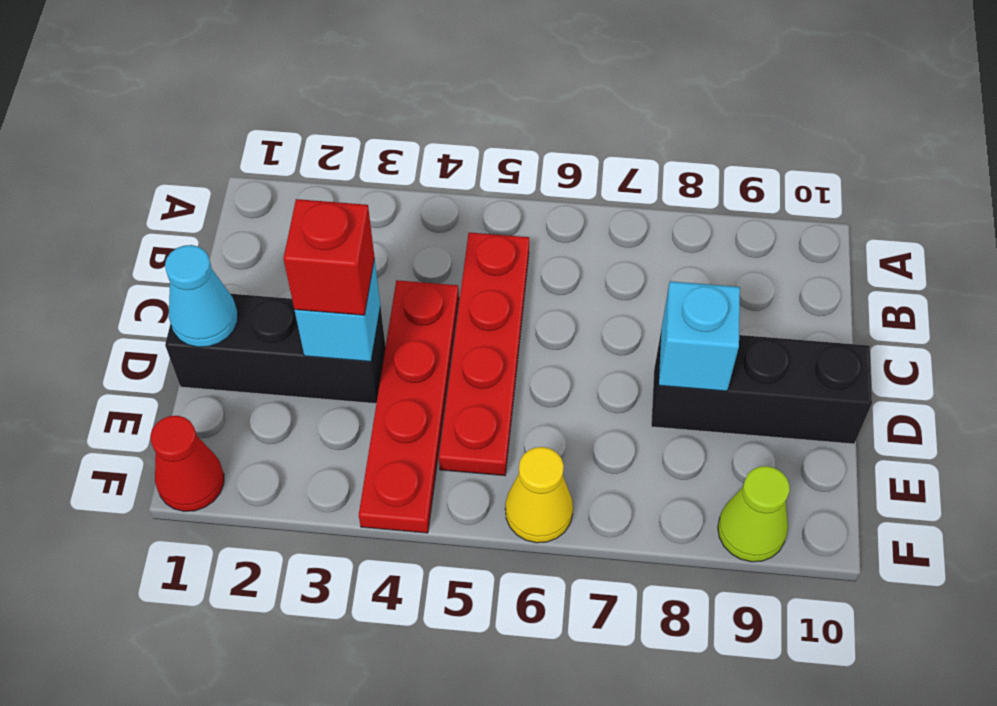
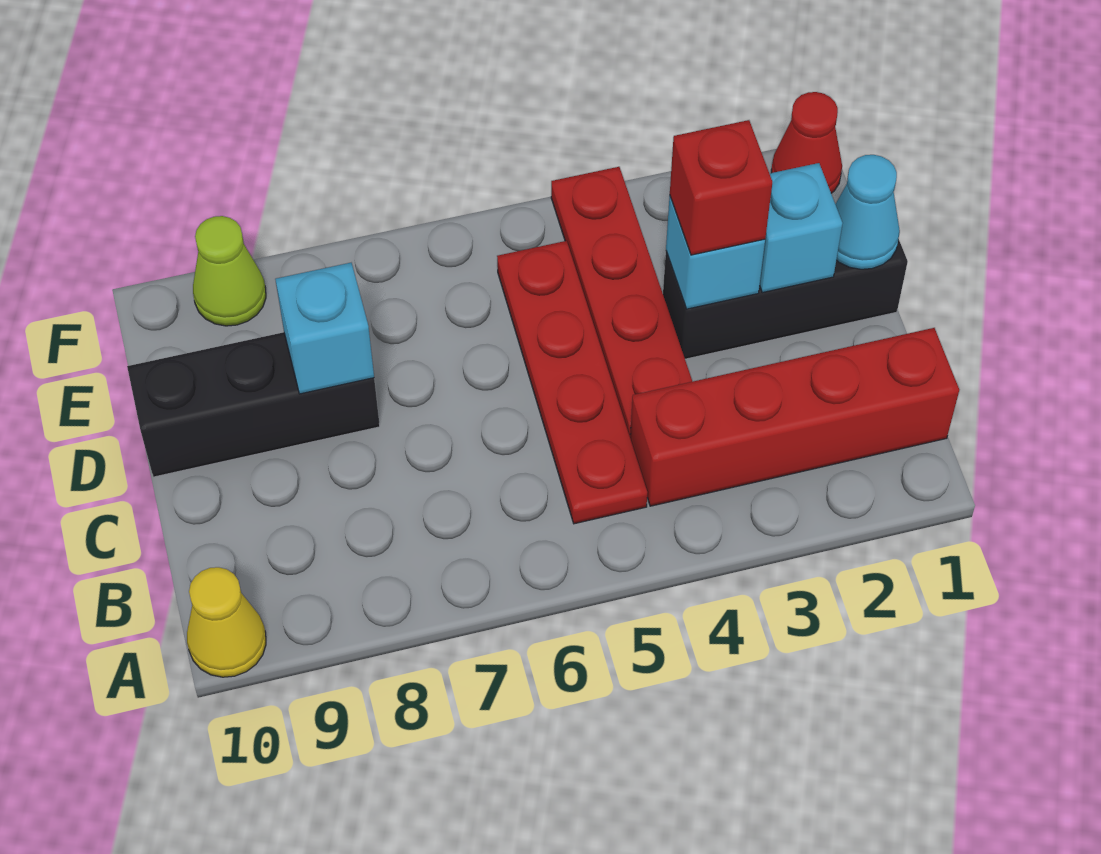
none -> red brick B1:B4 level 1
none -> cyan brick D2 level 2
yellow cone F6 level 1 -> yellow cone A10 level 1

